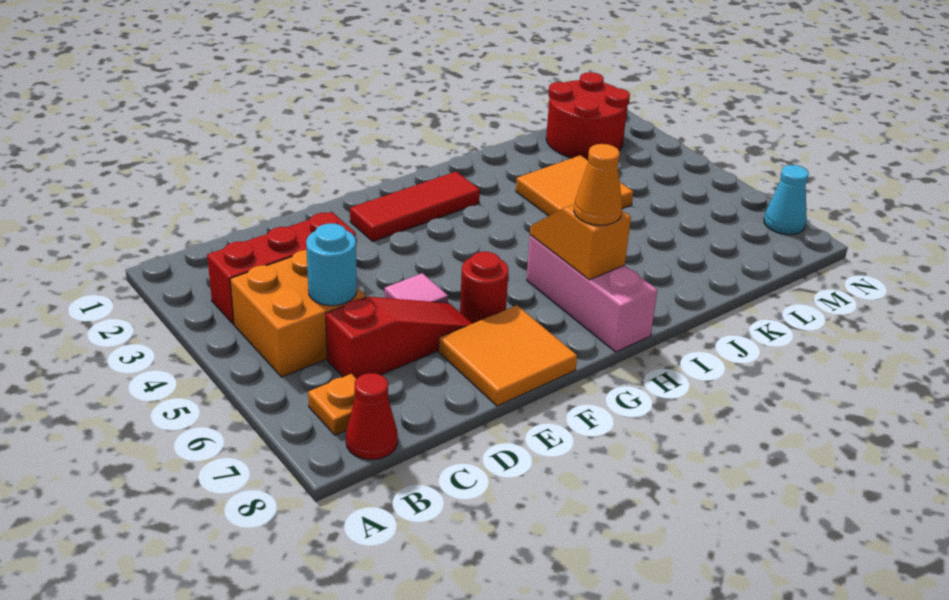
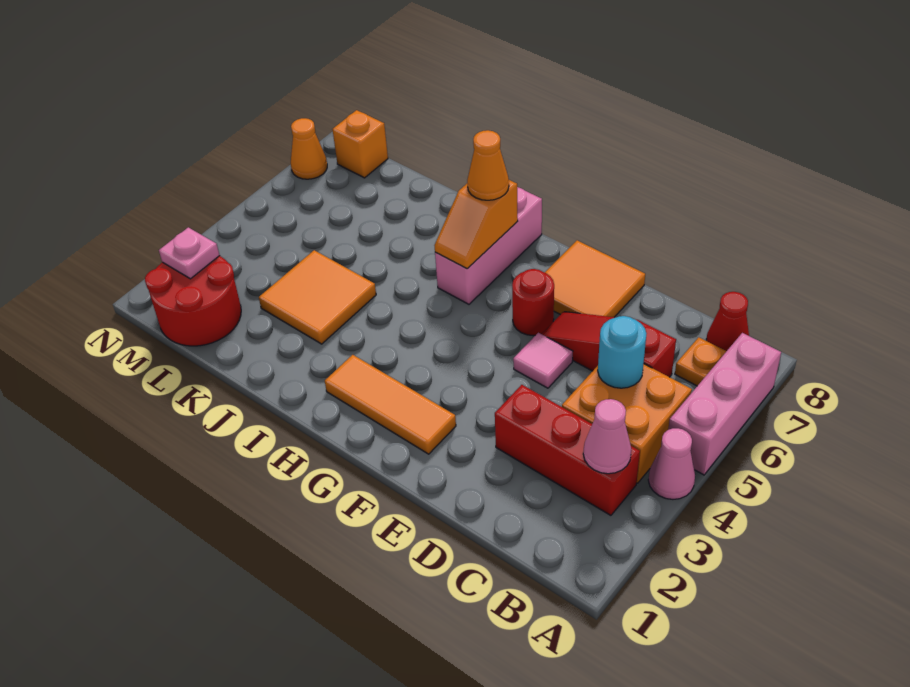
none -> pink cone A4 level 1
none -> pink brick A5:A7 level 1
none -> pink cone B3 level 2
red tile F2:H2 level 1 -> orange tile F2:H2 level 1
none -> pink plate M2 level 2
none -> orange brick M8 level 1
cyan cone N7 level 1 -> orange cone N7 level 1

